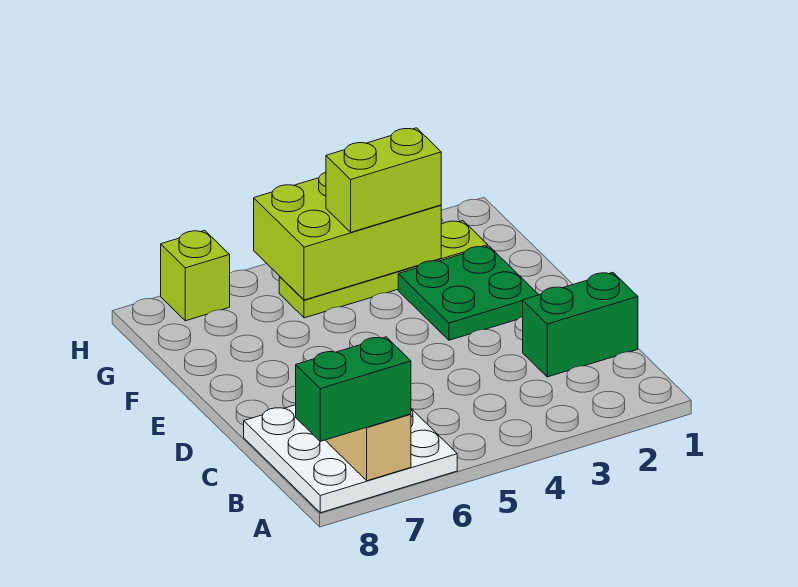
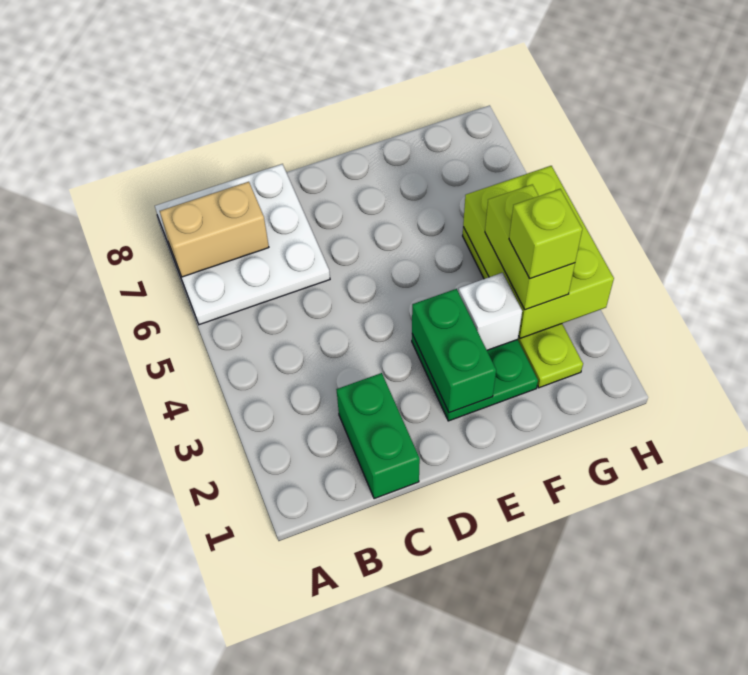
green brick A7:A8 level 3 -> green brick E2:E3 level 2
none -> white brick F3 level 2
lime brick H7 level 1 -> lime brick G3 level 4

